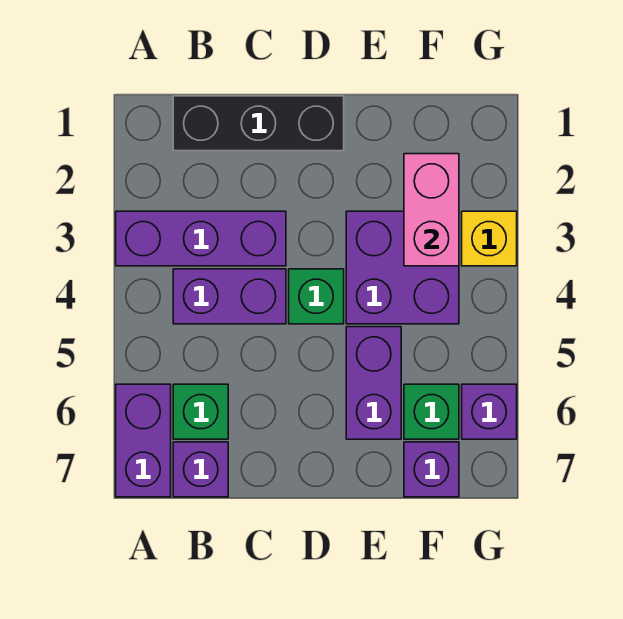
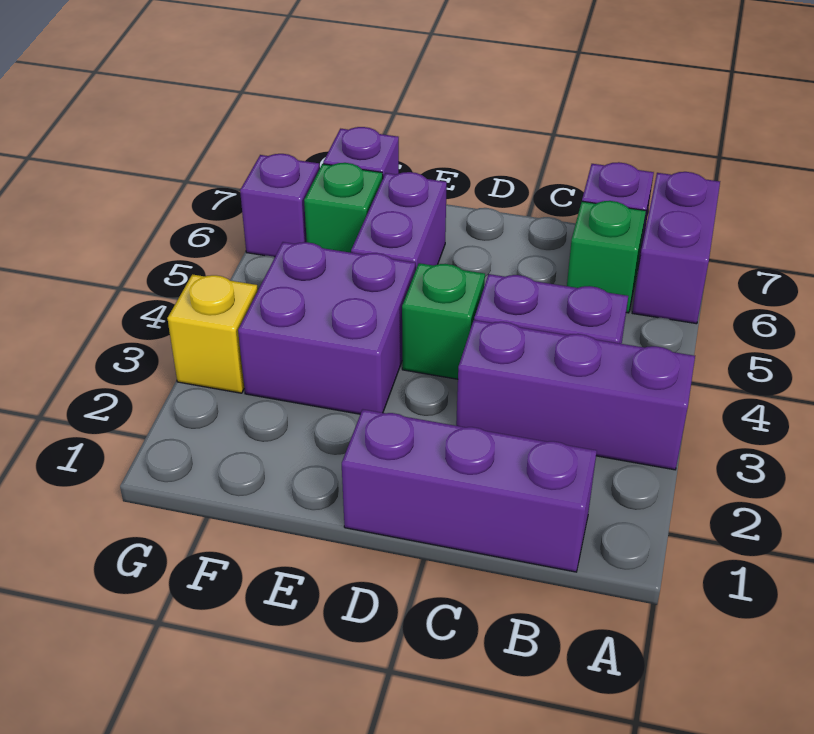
black brick B1:D1 level 1 -> purple brick B1:D1 level 1
pink brick F2:F3 level 2 -> none

